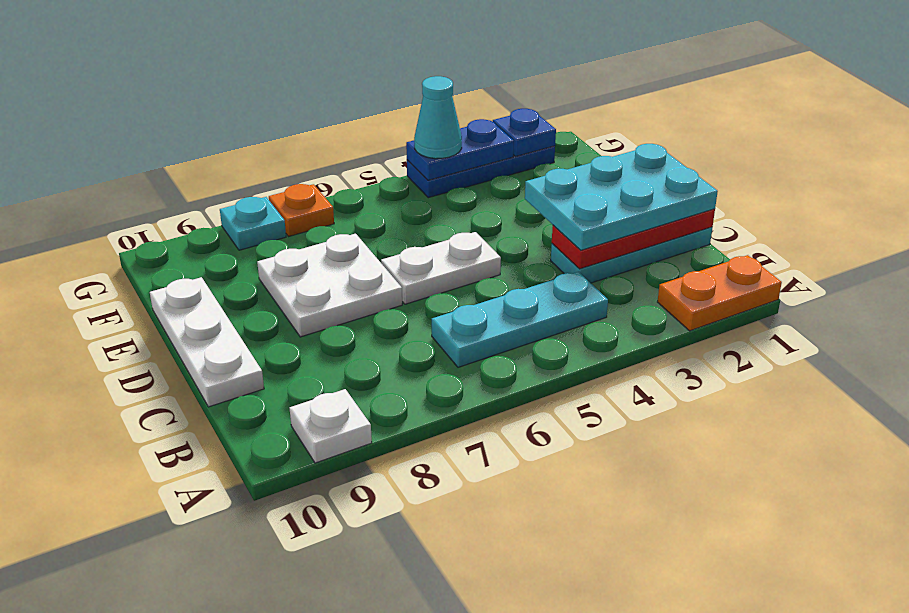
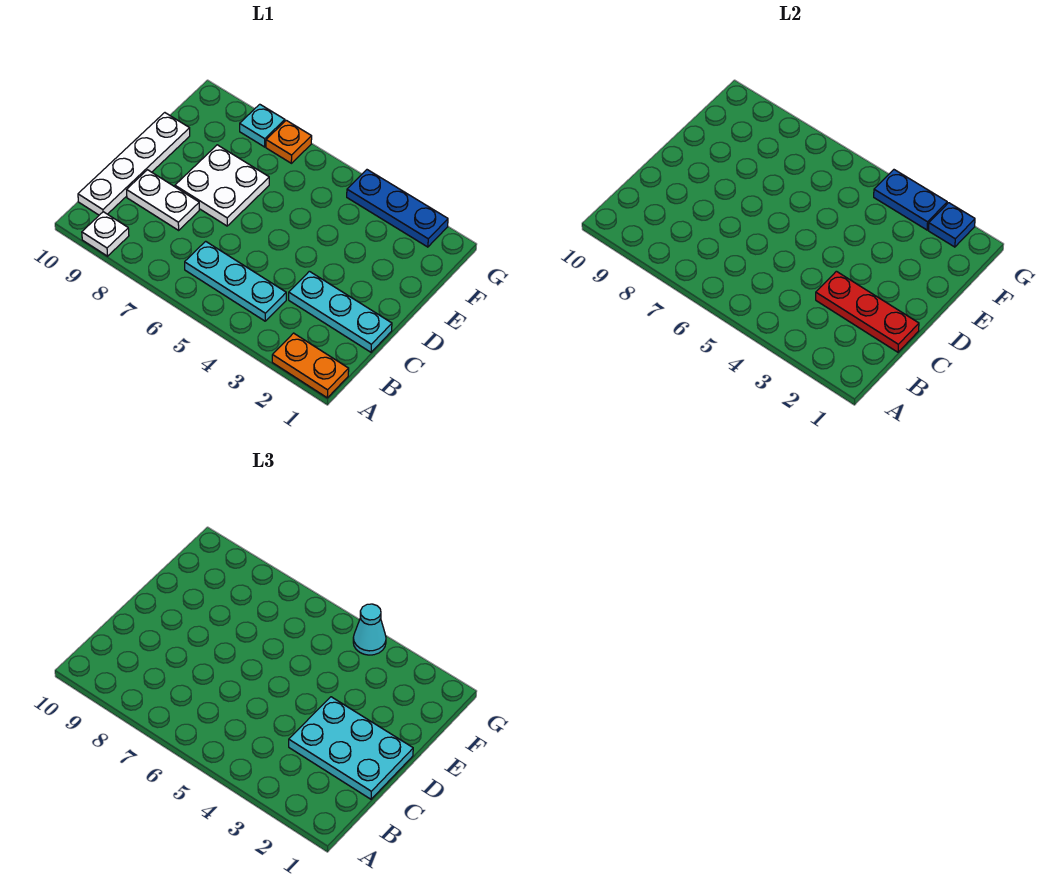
white plate C10:E10 level 1 -> white plate B10:E10 level 1
white plate D5:D6 level 1 -> white plate C8:C9 level 1

